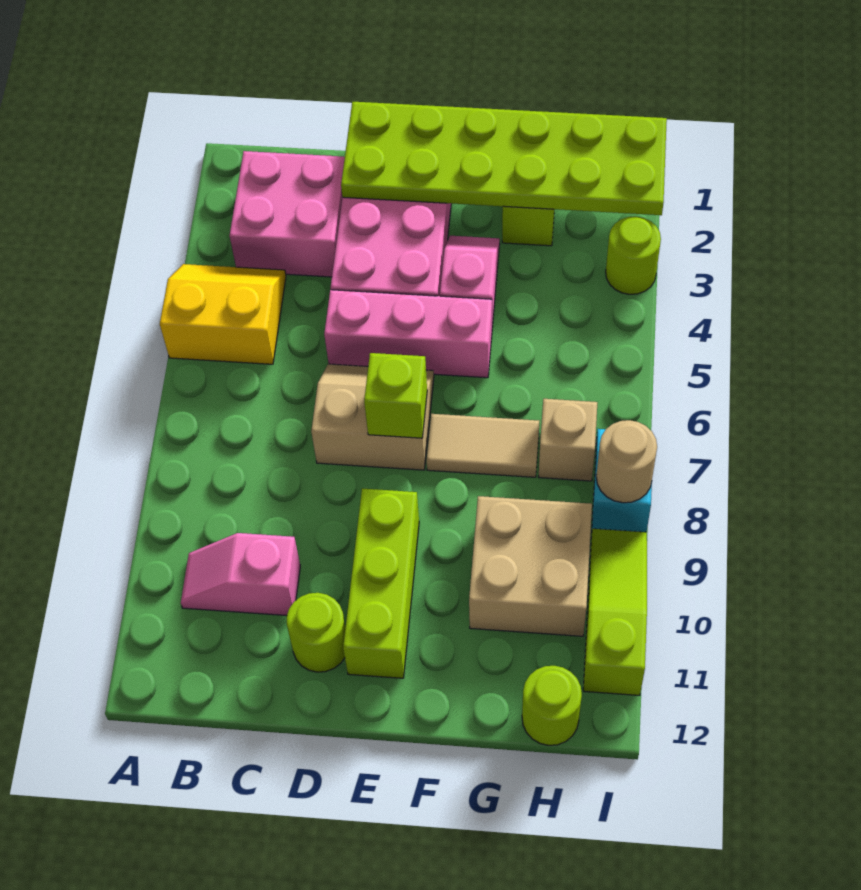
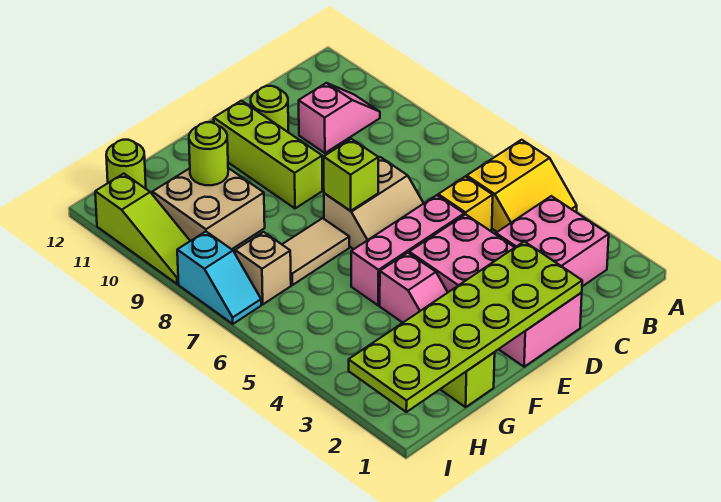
none -> yellow brick C5 level 1
lime round brick I3 level 1 -> lime round brick G10 level 2
tan round brick I8 level 2 -> none

